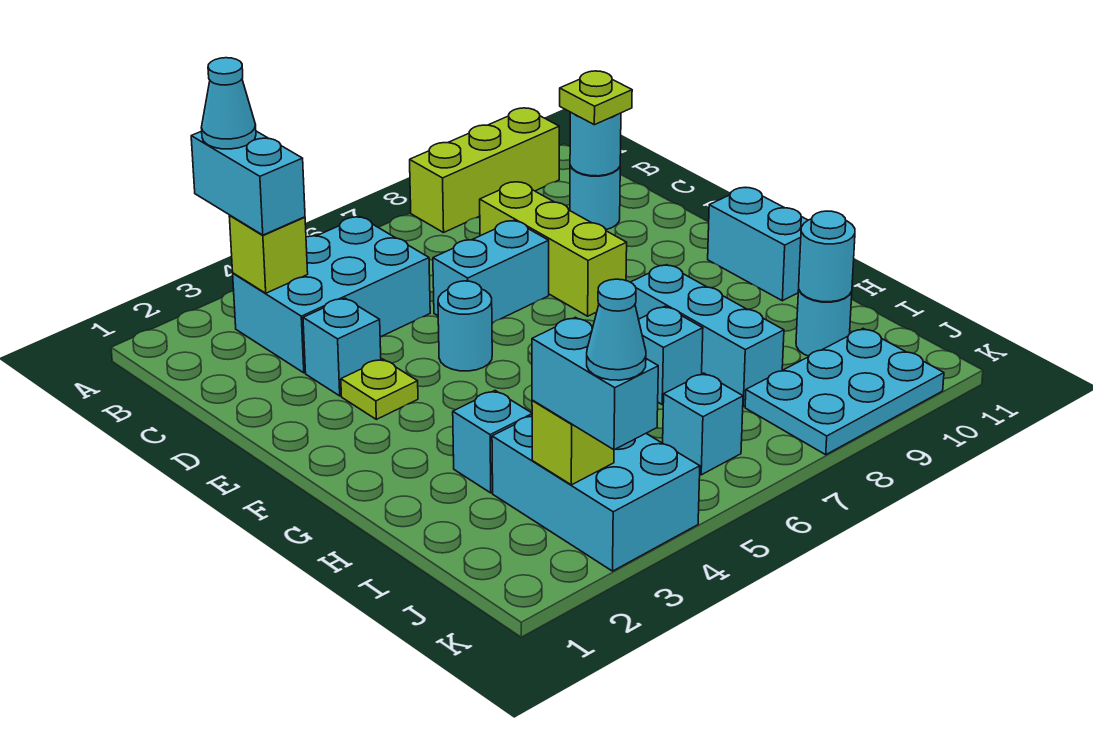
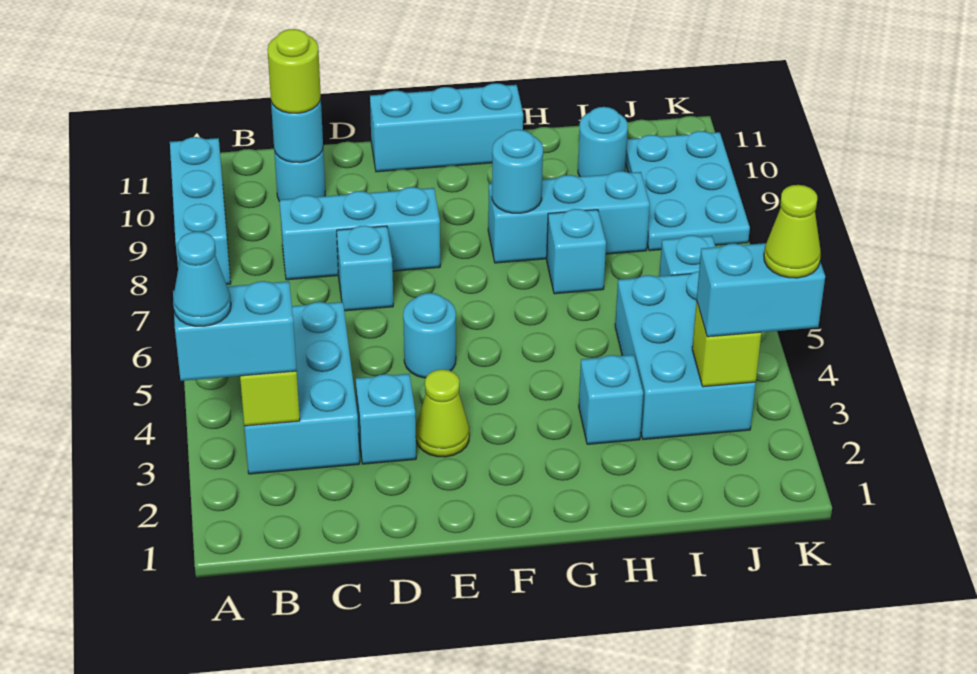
lime brick A8:A10 level 1 -> cyan brick A8:A10 level 1
lime brick C8:E8 level 1 -> cyan brick C8:E8 level 1
lime plate C10 level 3 -> lime round brick C10 level 3
cyan brick D6:D7 level 1 -> cyan brick D7 level 1
lime plate E3 level 1 -> lime cone E3 level 1
cyan brick F11:G11 level 1 -> cyan brick E11:G11 level 1
cyan brick I3:K4 level 1 -> cyan brick I3:J5 level 1
cyan round brick I10 level 2 -> cyan round brick G8 level 2
cyan cone K3 level 4 -> lime cone K3 level 4

